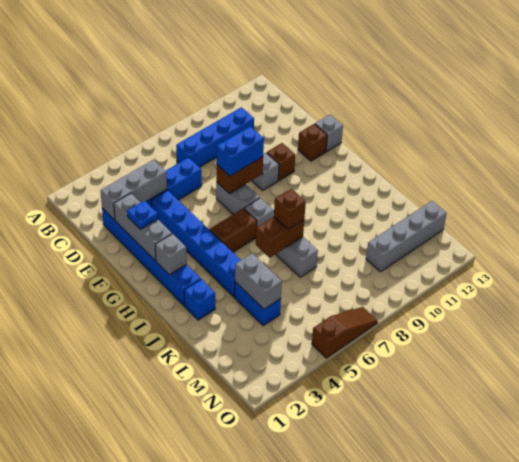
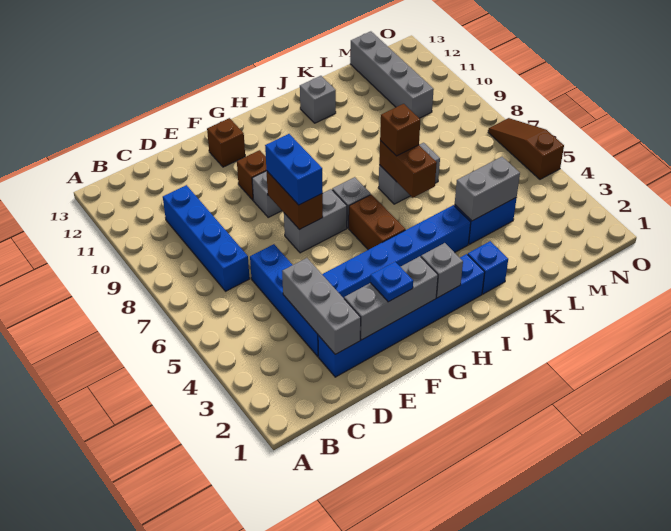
grey brick F13 level 1 -> grey brick J12 level 1

